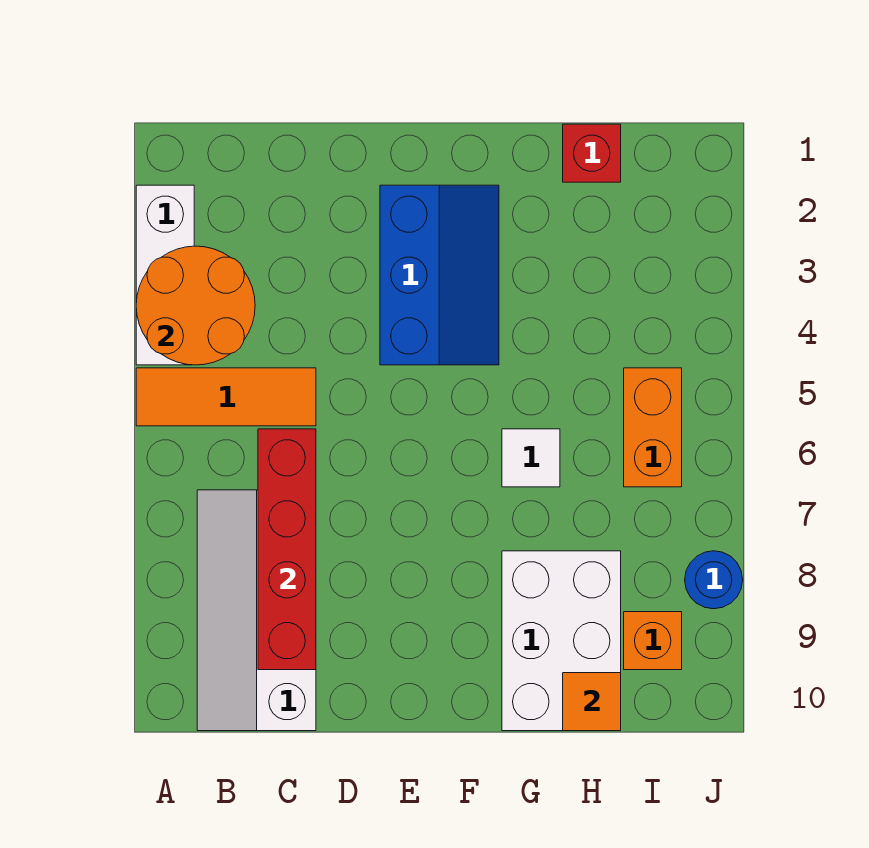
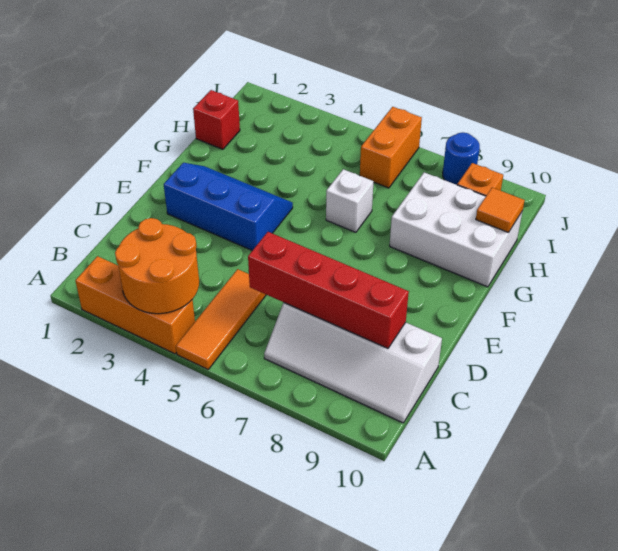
white brick A2:A4 level 1 -> orange brick A2:A4 level 1
white tile G6 level 1 -> white brick G6 level 1
orange brick I5:I6 level 1 -> orange brick I6:J6 level 1

